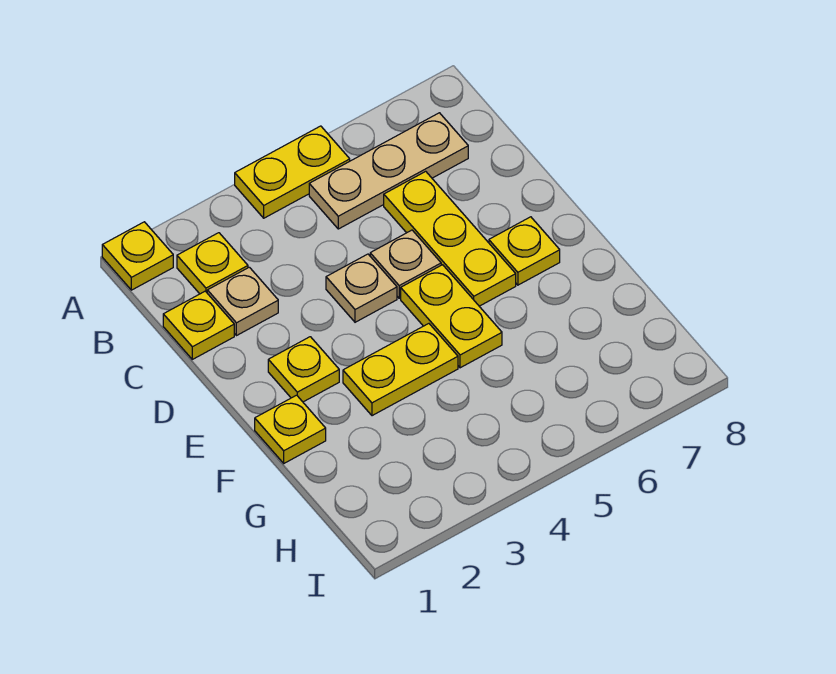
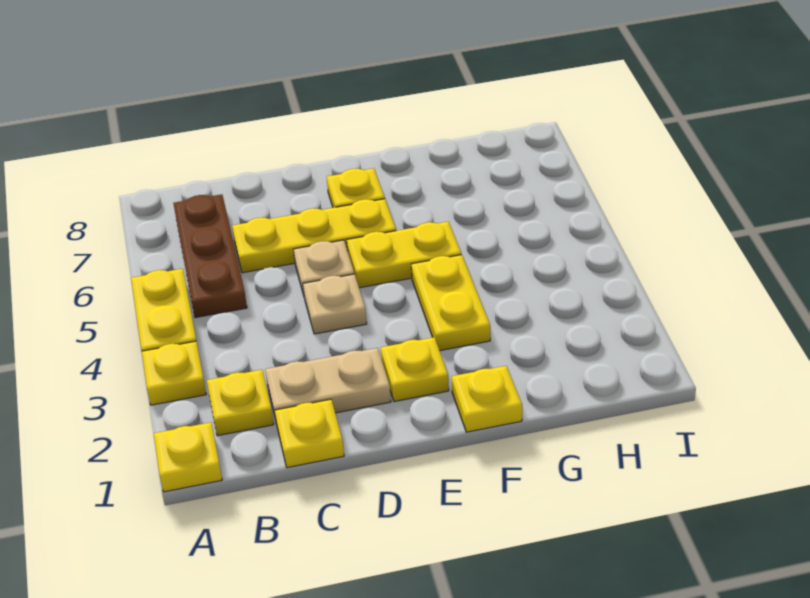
none -> yellow plate A3 level 1
tan plate B5:B7 level 1 -> brown plate B5:B7 level 1
tan plate C2 level 1 -> tan plate C2:D2 level 1

